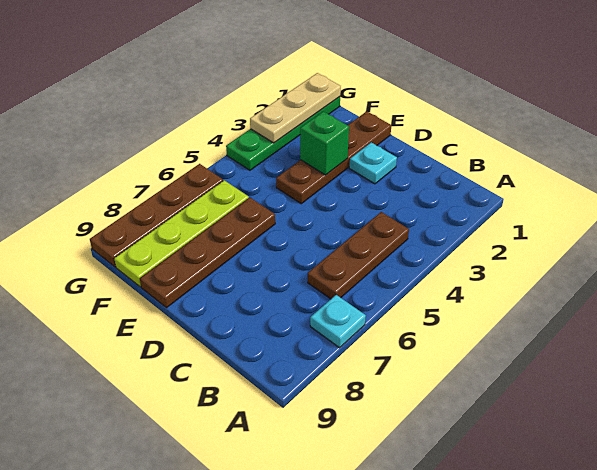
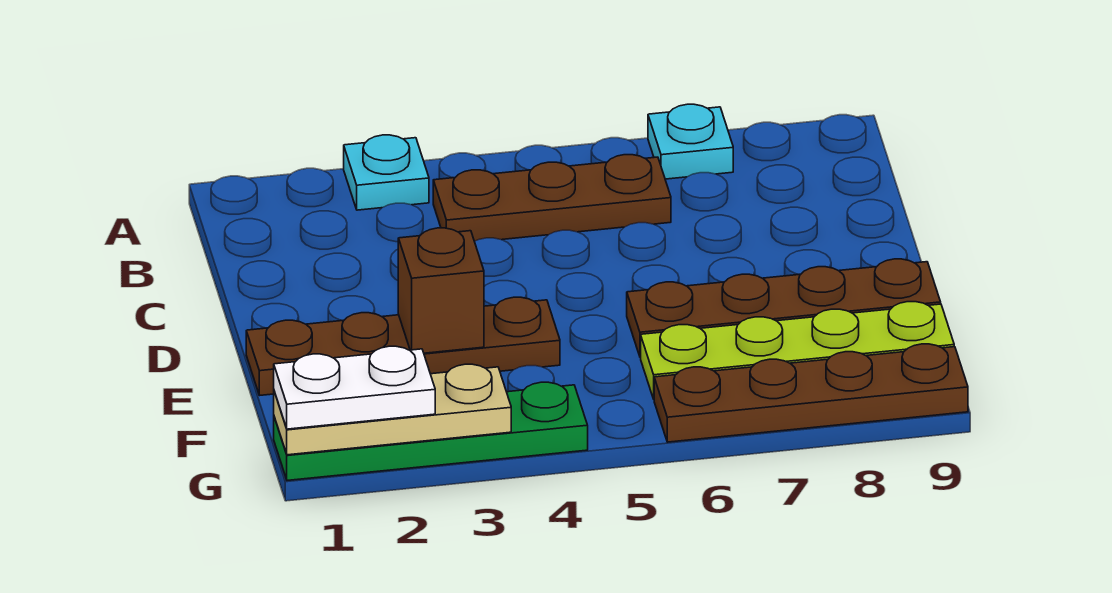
cyan plate D2 level 1 -> cyan plate A3 level 1
green brick E3 level 2 -> brown brick E3 level 2
none -> white plate G1:G2 level 3

